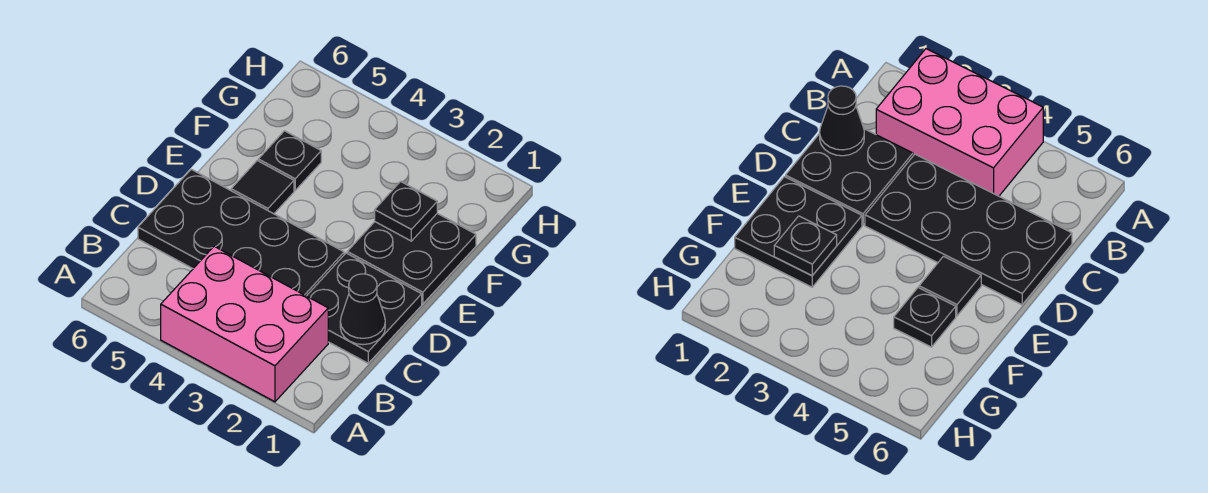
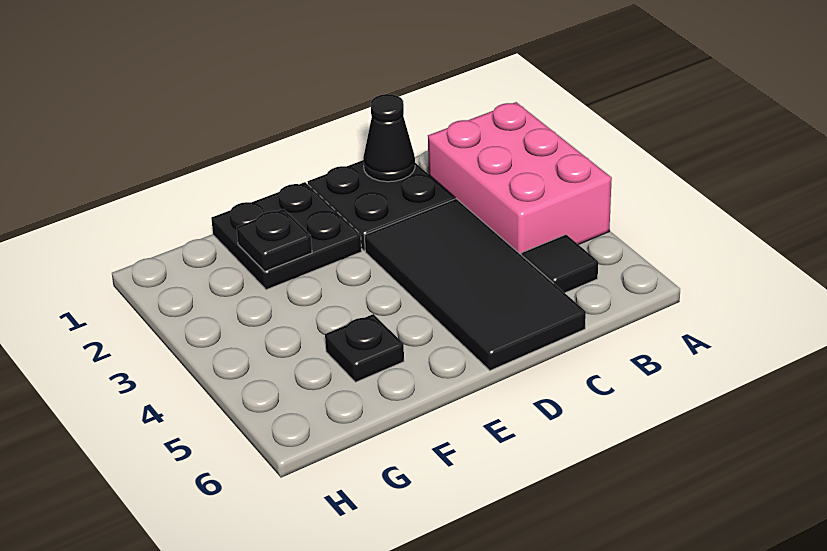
black plate C3:D6 level 1 -> black tile C3:D6 level 1
black tile E5 level 1 -> black tile B5 level 1

